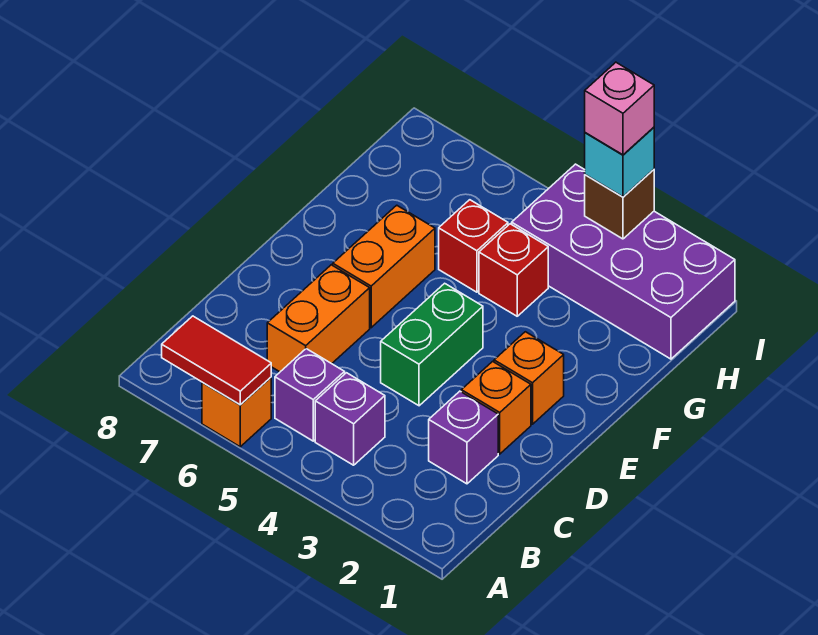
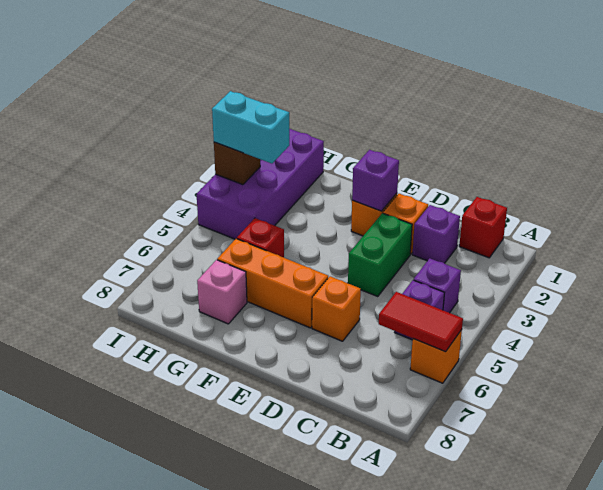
red tile A6:A7 level 2 -> red tile A6:B6 level 2
orange brick C6:D6 level 1 -> orange brick D6 level 1
green brick D4:E4 level 1 -> green brick D3:D4 level 1
none -> purple brick E2 level 2
orange brick E6:F6 level 1 -> orange brick E6:G6 level 1
red brick G4 level 1 -> red brick B1 level 1
cyan brick I3 level 3 -> cyan brick H3:I3 level 3
pink brick I3 level 4 -> pink brick G7 level 1

